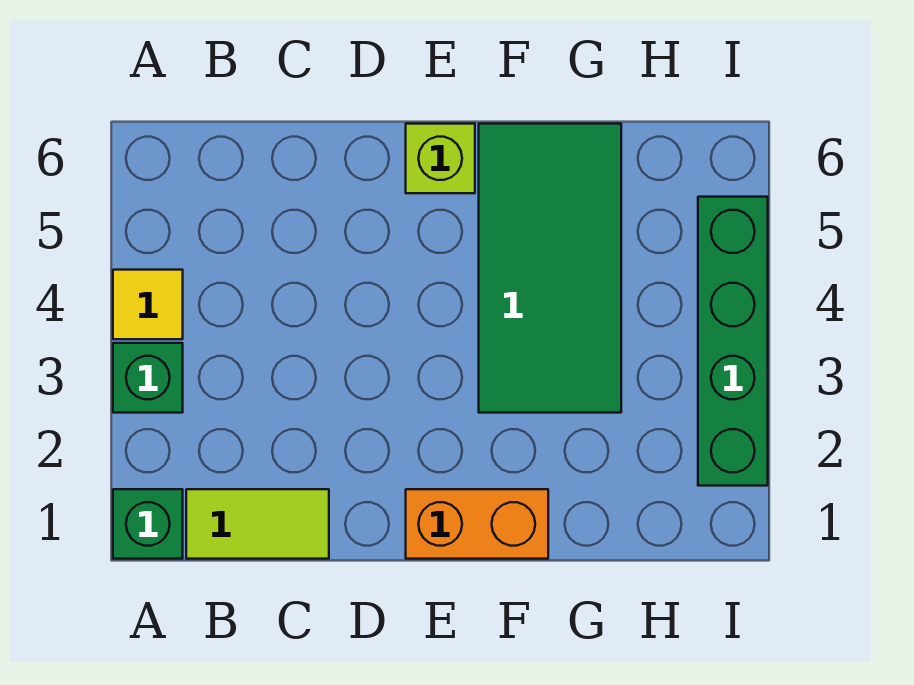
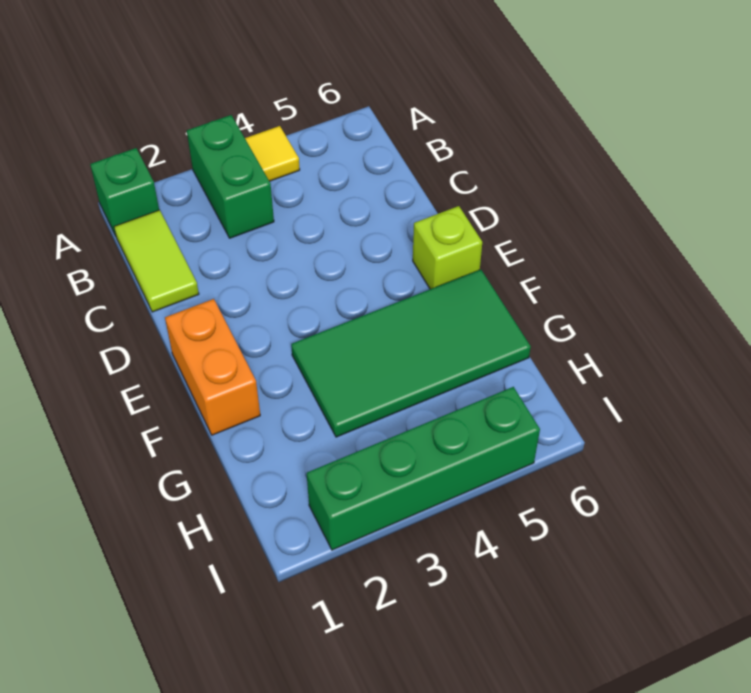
green brick A3 level 1 -> green brick A3:B3 level 1

